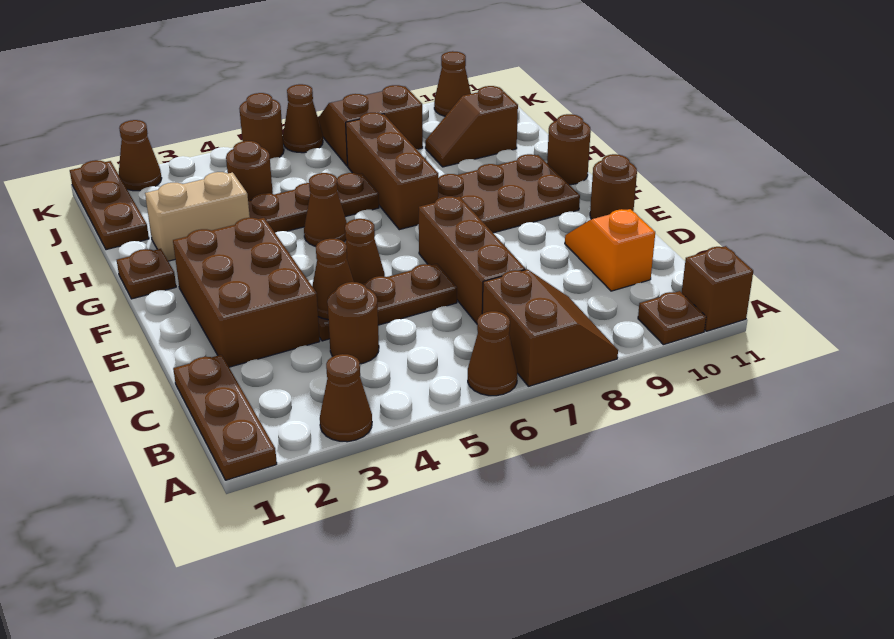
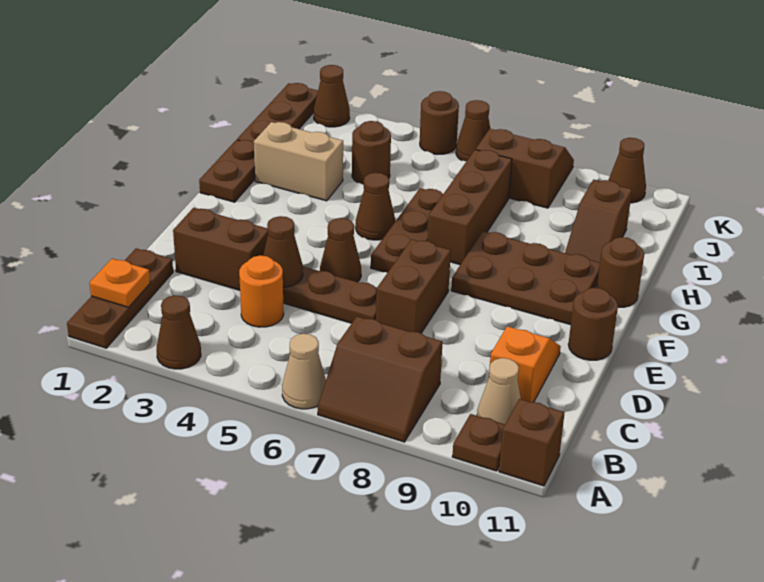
brown cone A6 level 1 -> tan cone A6 level 1
brown slope A7:B8 level 1 top 7 -> brown slope A7:B8 level 1 top B
none -> orange plate B1 level 2
none -> tan cone B10 level 1
brown round brick C4 level 1 -> orange round brick C4 level 1
brown brick C7:E7 level 1 -> brown brick D7:E7 level 1
brown brick D2:F3 level 1 -> brown brick D2:D3 level 1
brown plate G1 level 1 -> brown plate G1:H1 level 1
brown plate H4:H6 level 1 -> brown plate F6:H6 level 1
brown slope I9:I10 level 1 top 10 -> brown slope H10:I10 level 1 top I

